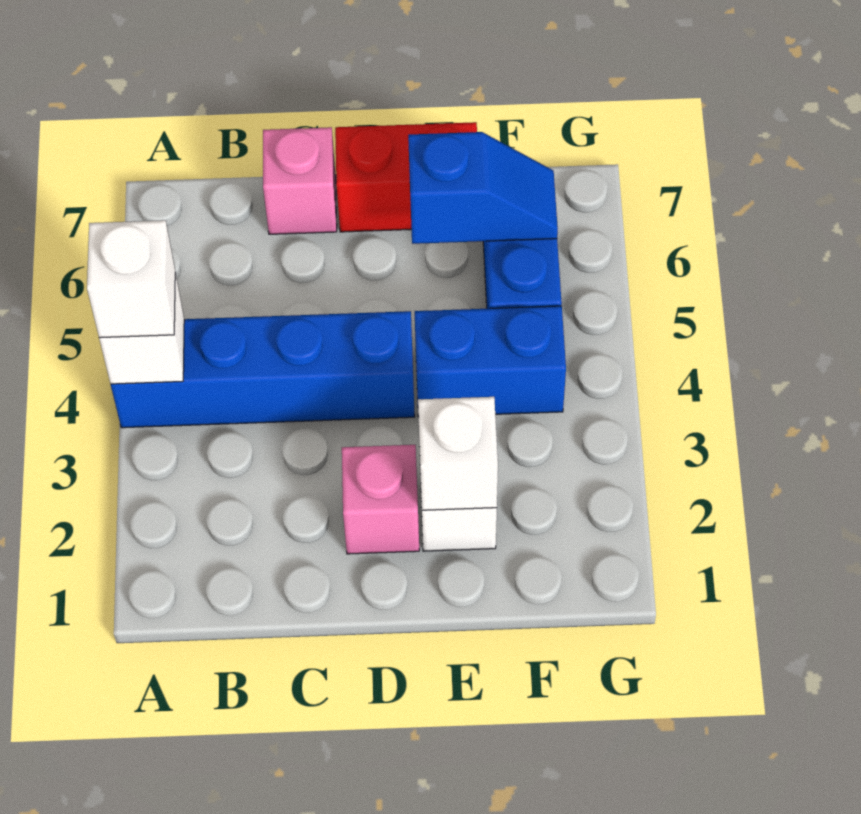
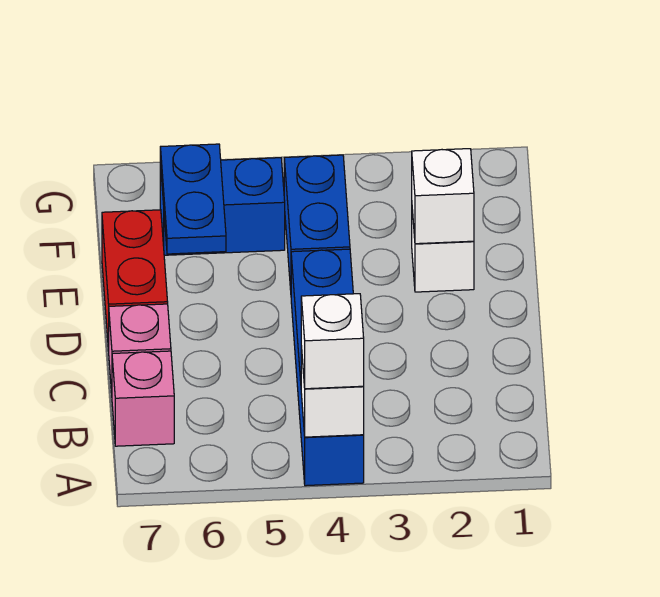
pink brick D2 level 1 -> pink brick B7 level 1
blue slope E6:F6 level 2 top E -> blue plate E6:F6 level 2

